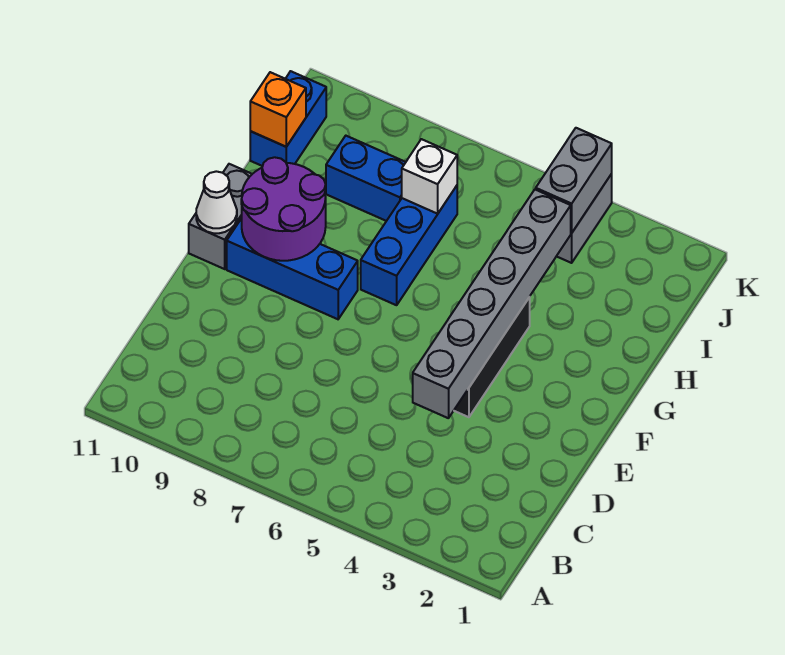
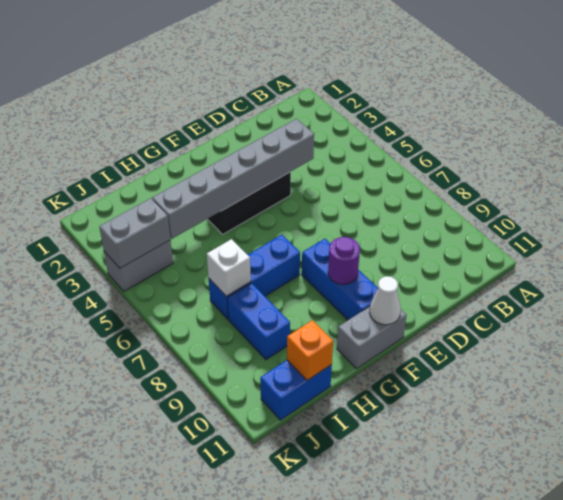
purple round brick F9:G10 level 2 -> purple round brick F9 level 2

